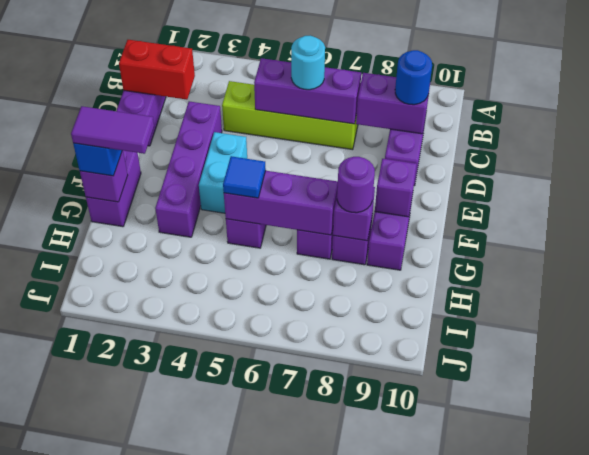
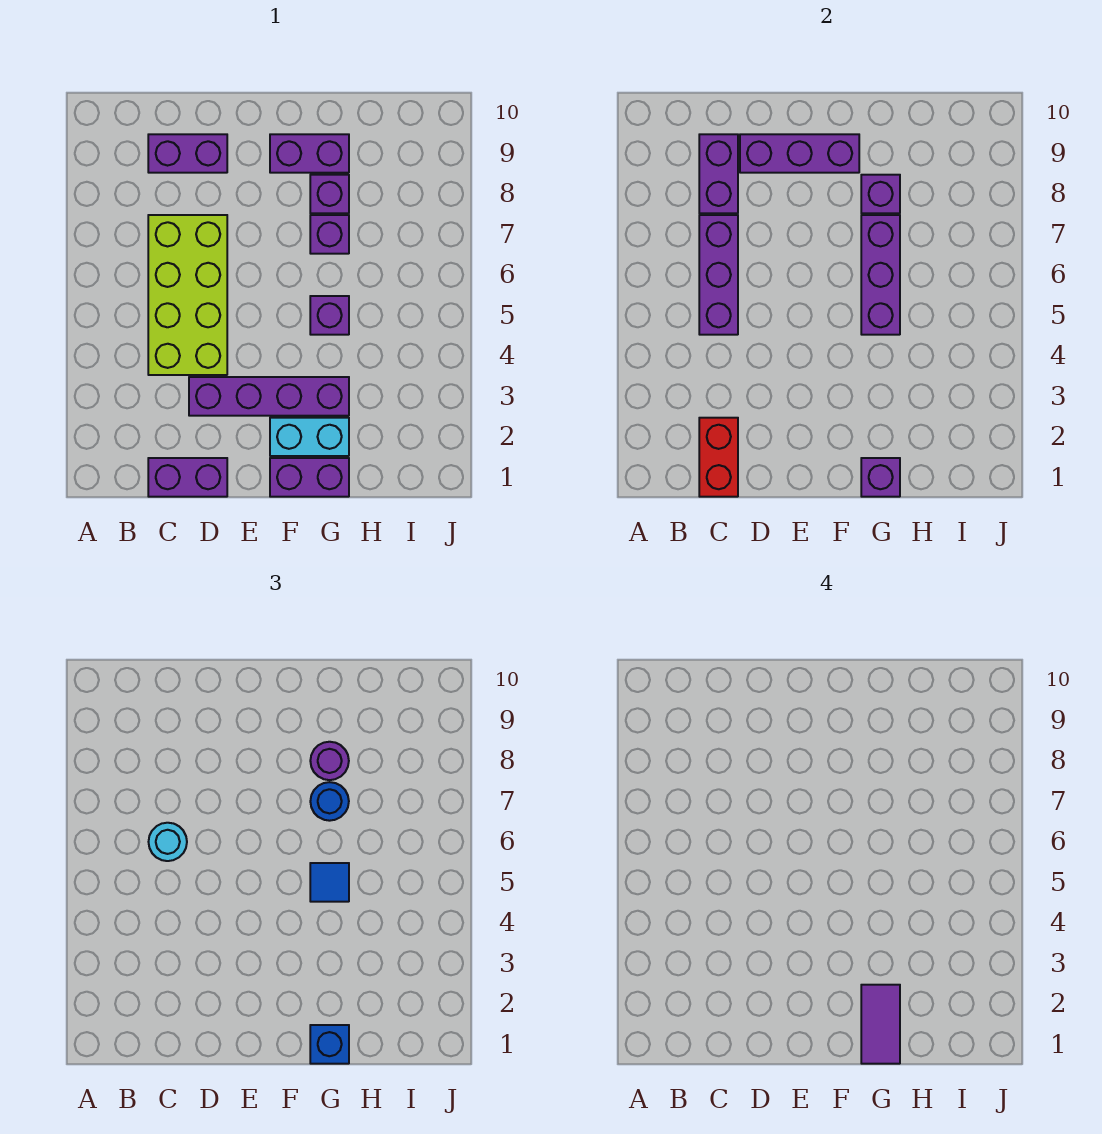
lime brick C4:C7 level 1 -> lime brick C4:D7 level 1
blue round brick C9 level 3 -> blue round brick G7 level 3
cyan brick E4:F4 level 1 -> cyan brick F2:G2 level 1
purple brick F9 level 2 -> purple brick D9:F9 level 2

